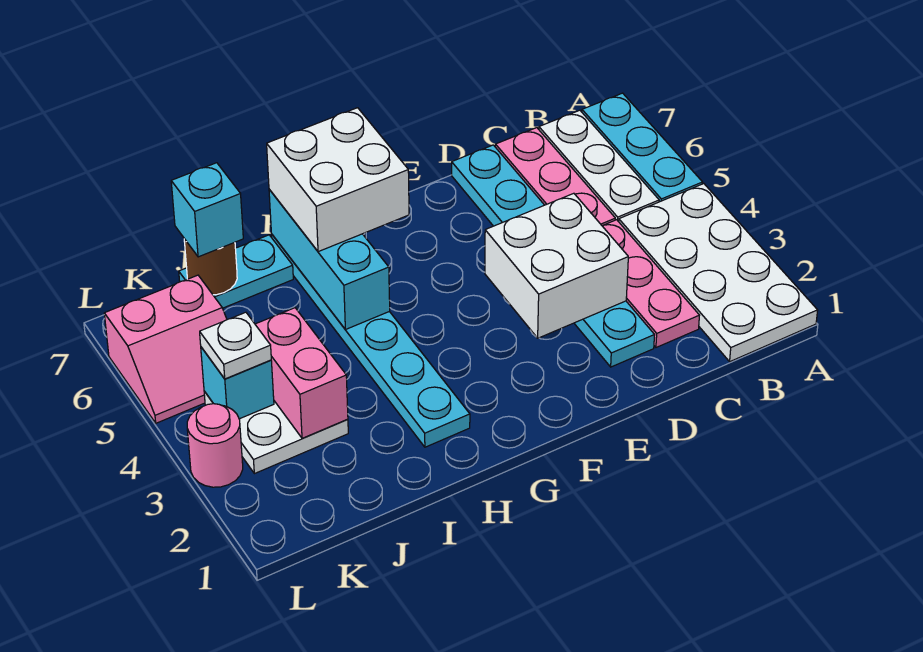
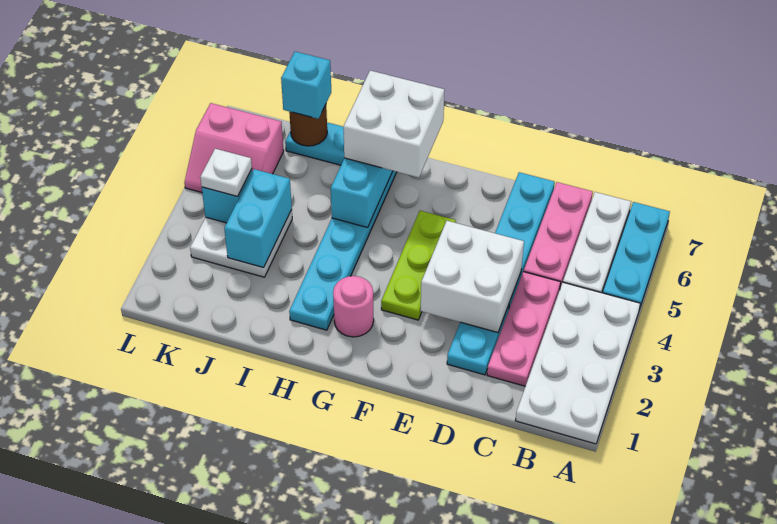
none -> lime plate F3:F5 level 1
pink brick J3:J4 level 2 -> cyan brick J3:J4 level 2
pink round brick L3 level 1 -> pink round brick G2 level 1

